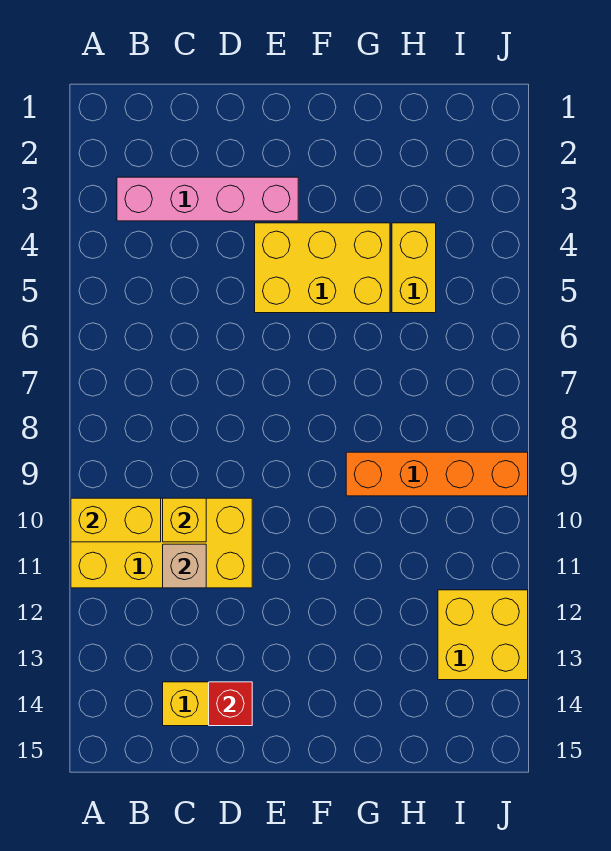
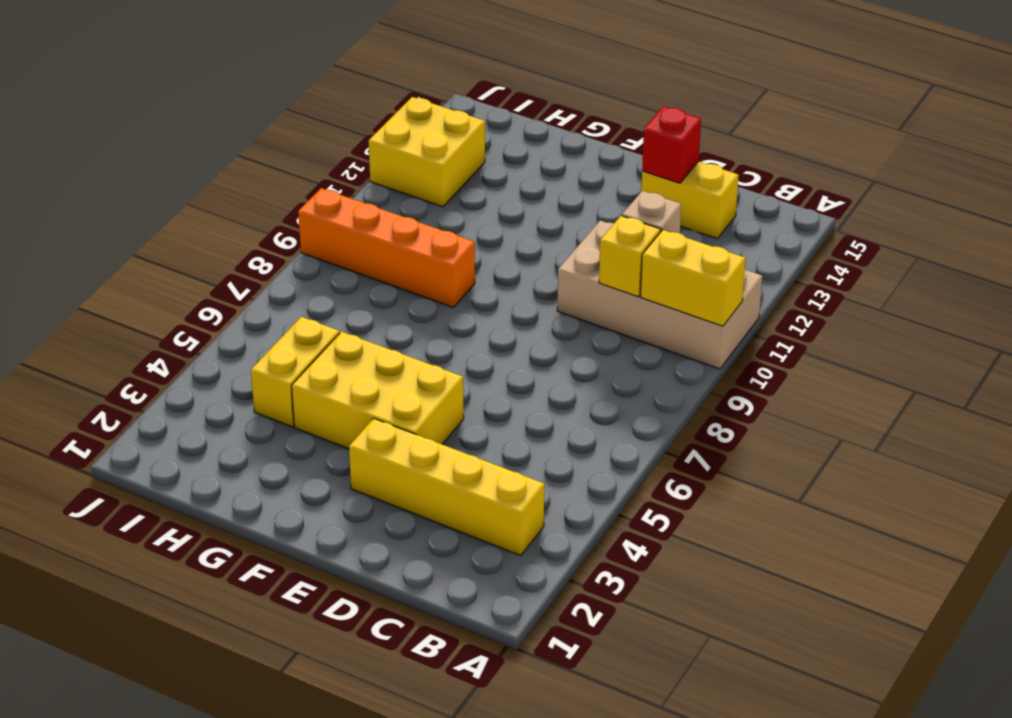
yellow brick A10:D11 level 1 -> tan brick A10:D11 level 1
pink brick B3:E3 level 1 -> yellow brick B3:E3 level 1

